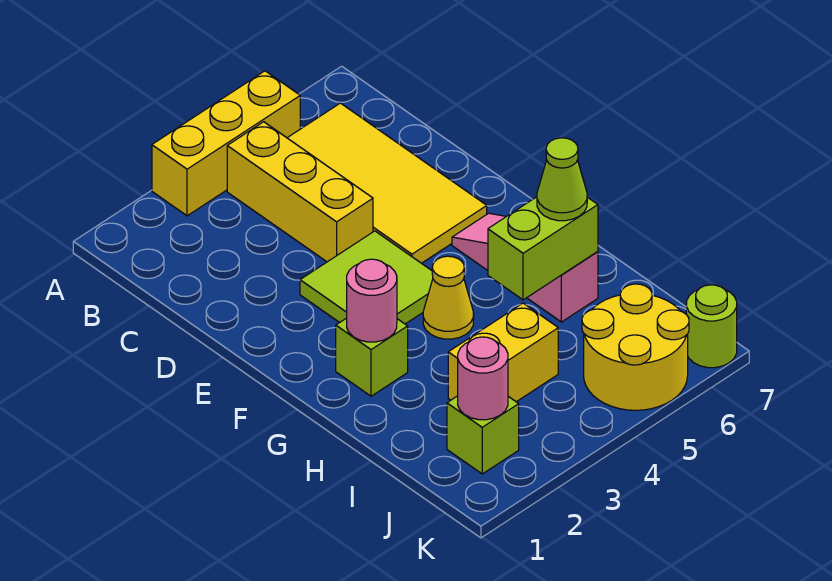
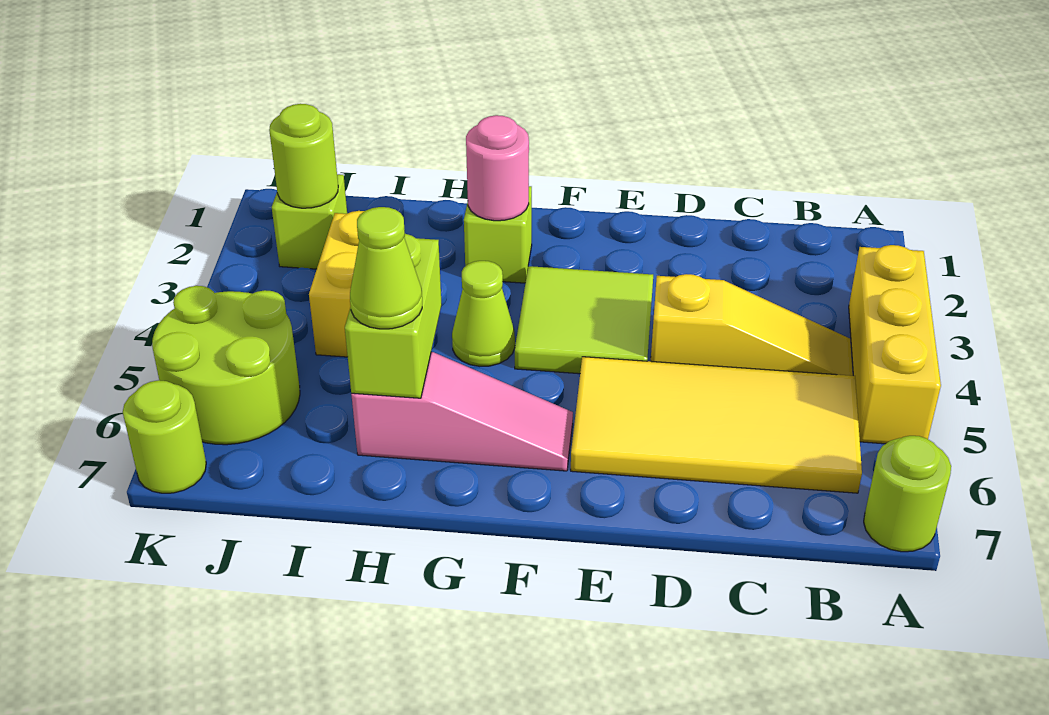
none -> lime round brick A7 level 1
yellow brick B4:D4 level 1 -> yellow slope B4:D4 level 1 top D
yellow cone G4 level 1 -> lime cone G4 level 1
pink round brick J2 level 2 -> lime round brick J2 level 2
yellow round brick J5:K6 level 1 -> lime round brick J5:K6 level 1

